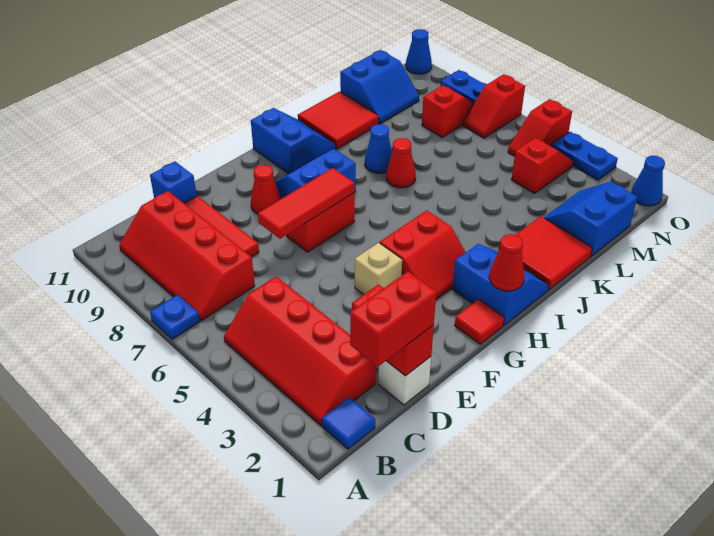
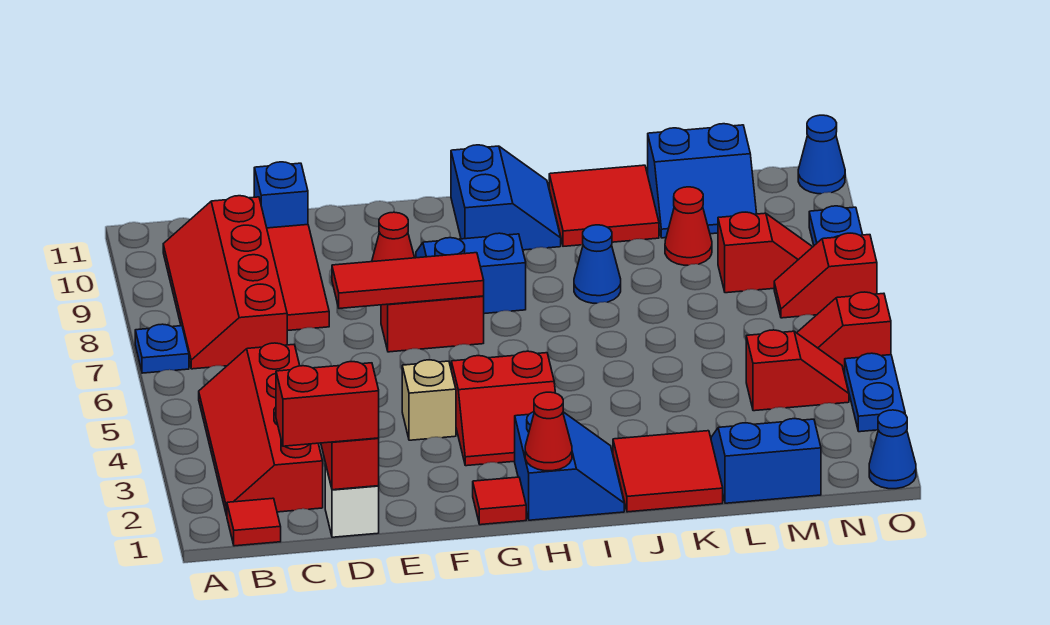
blue tile B1 level 1 -> red tile B1 level 1
red cone J7 level 1 -> red cone L9 level 1

